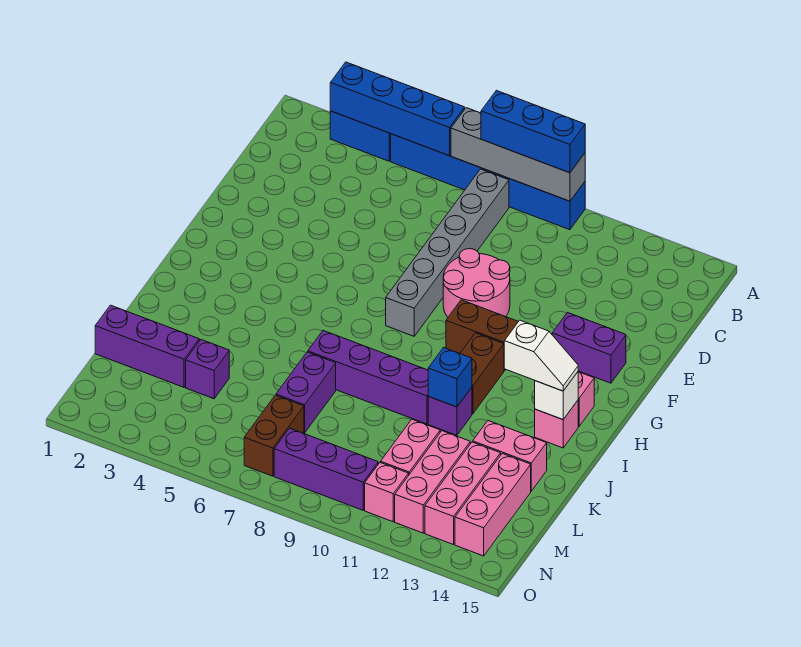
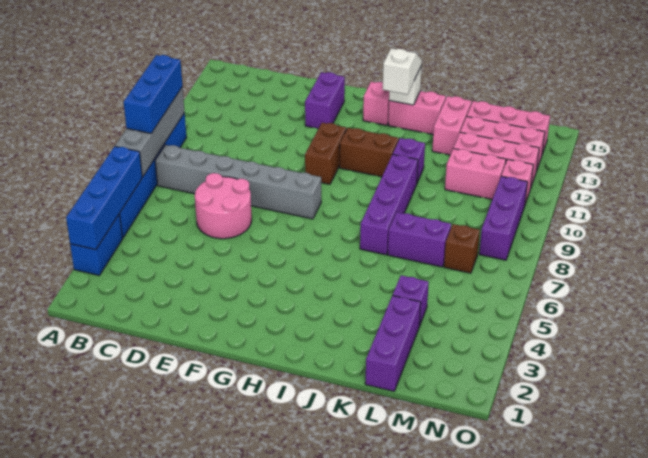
pink round brick E9:F10 level 1 -> pink round brick D6:E7 level 1
pink brick I14 level 1 -> pink brick I14:J14 level 1
blue brick J11 level 2 -> none
brown brick M7:N7 level 1 -> brown brick M7 level 1

